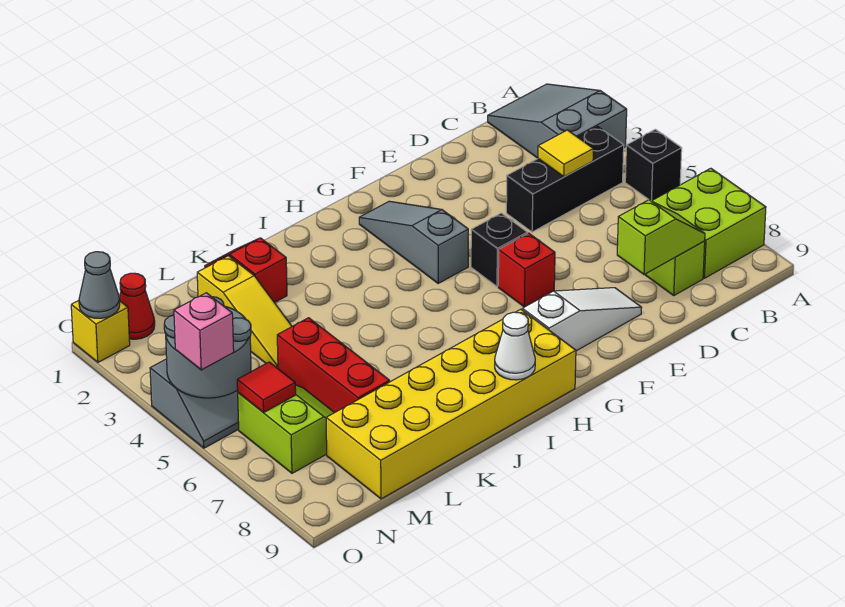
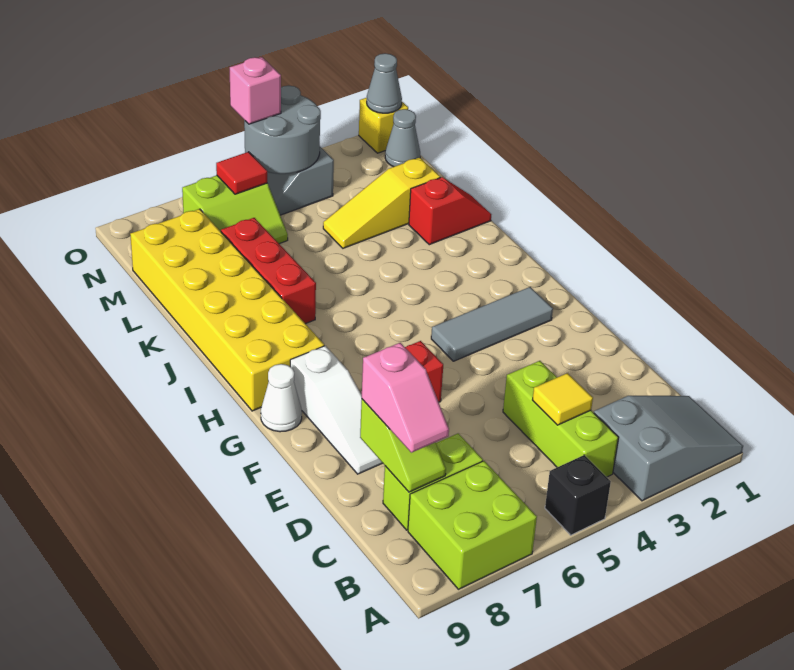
black brick B4:D4 level 1 -> lime brick B4:D4 level 1
none -> pink slope C8:D8 level 3 top D
black brick F5 level 1 -> none
grey slope G2:G4 level 1 top 4 -> grey tile G2:G4 level 1
white cone I9 level 2 -> white cone G9 level 1
red brick L5:L7 level 1 -> red brick J7:L7 level 1
red cone N1 level 1 -> grey cone N1 level 1

